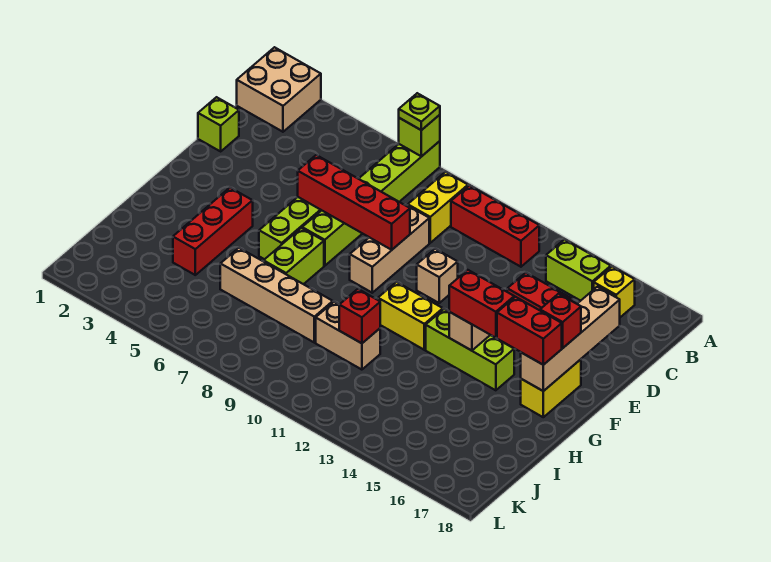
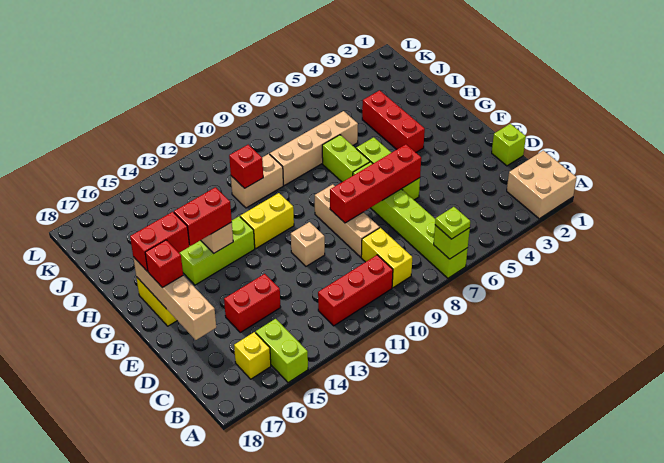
lime brick B14:B15 level 1 -> lime brick A15:B15 level 1

